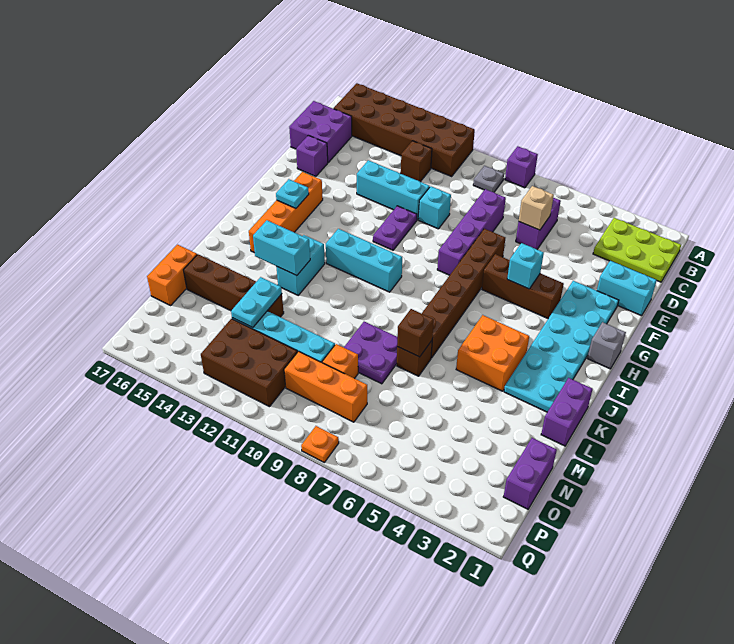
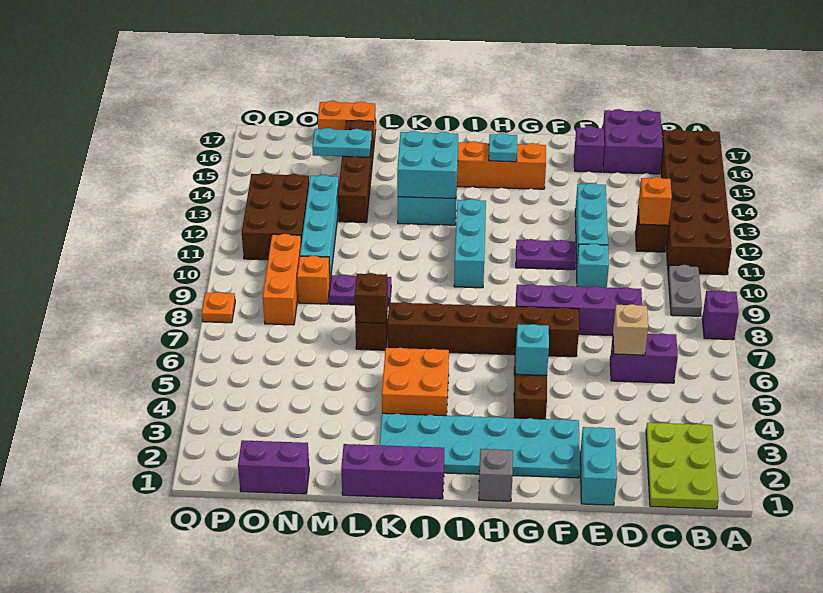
grey plate B9 level 1 -> grey plate B9:B10 level 1
none -> orange brick C12 level 2
purple brick K1:L1 level 1 -> purple brick J1:L1 level 1
cyan brick K13:K14 level 2 -> cyan brick J13:K14 level 2
purple plate L8:M9 level 1 -> purple plate L9:M9 level 1
cyan plate M13:N13 level 2 -> cyan plate M15:N15 level 2

